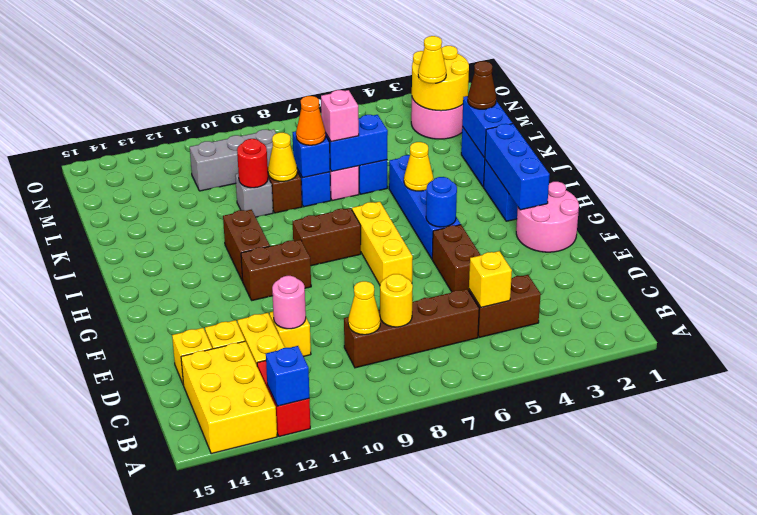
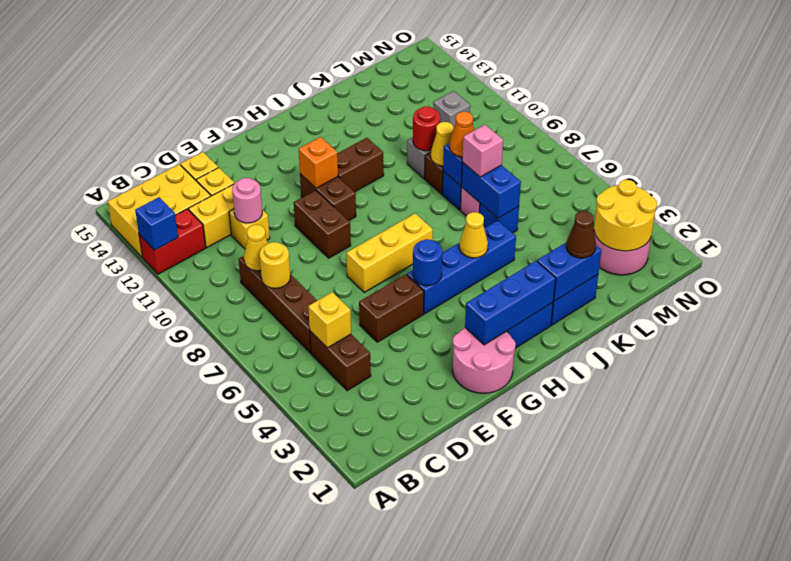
none -> orange brick G11 level 2
brown brick H8:H9 level 1 -> brown brick F9:F10 level 1
yellow cone M3 level 3 -> none
grey brick M9:M11 level 1 -> grey brick M11 level 1

